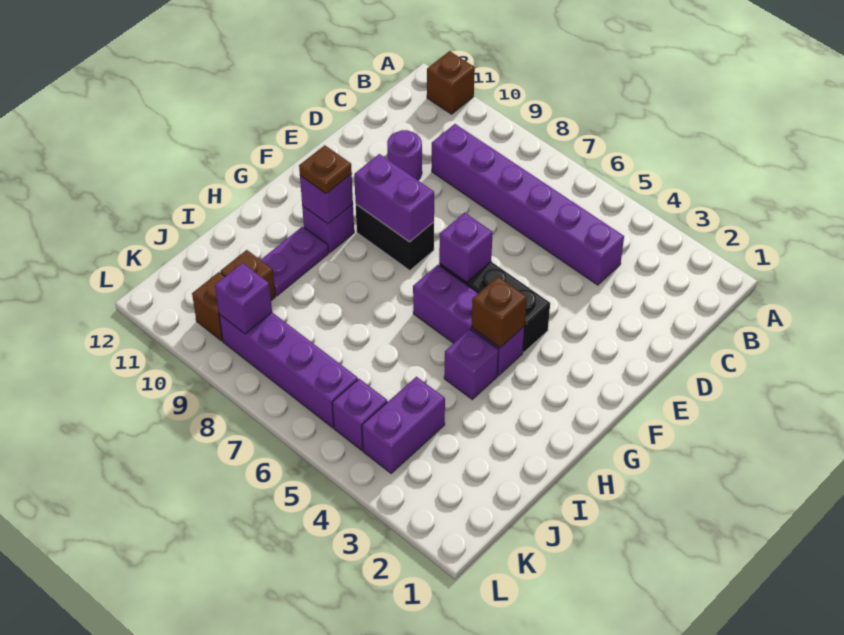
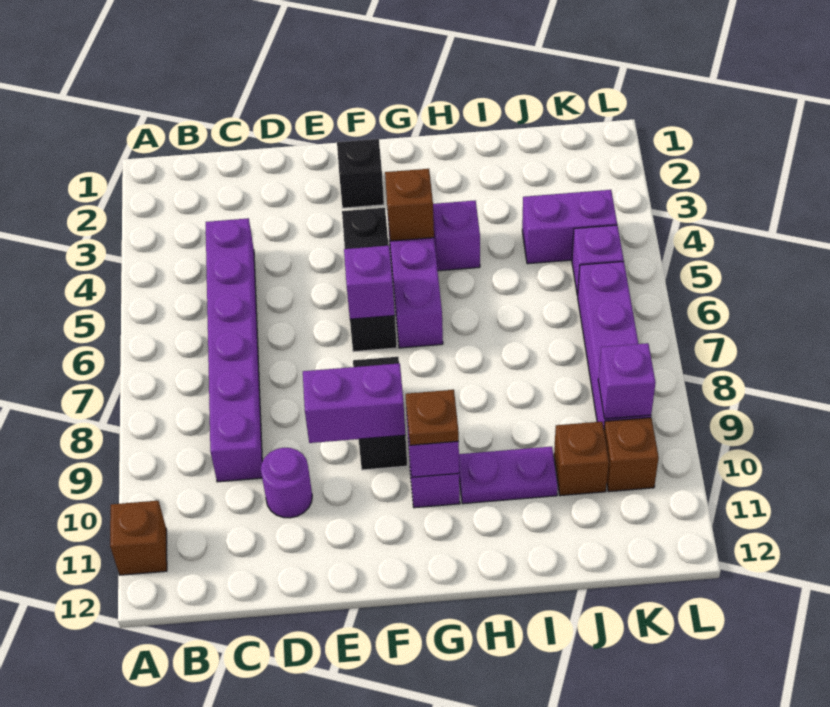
none -> black brick F2 level 1
purple brick F8:F9 level 2 -> purple brick E9:F9 level 2

